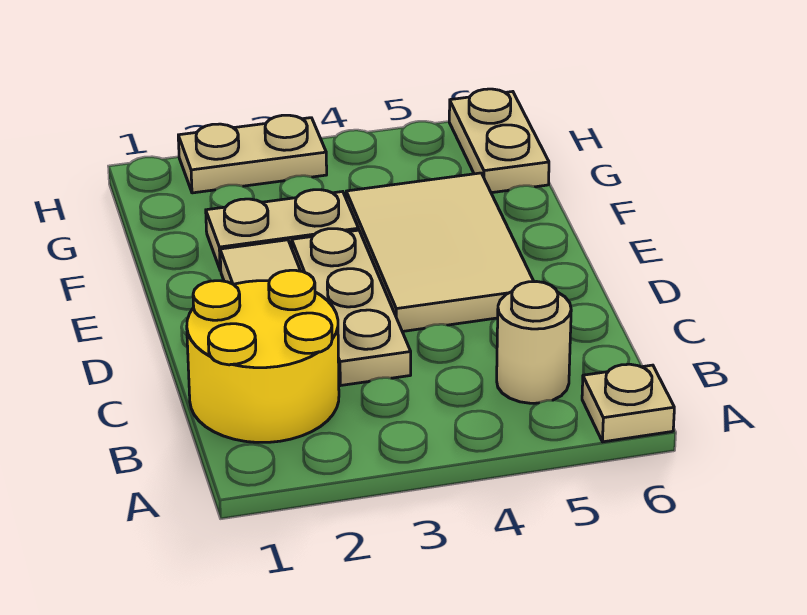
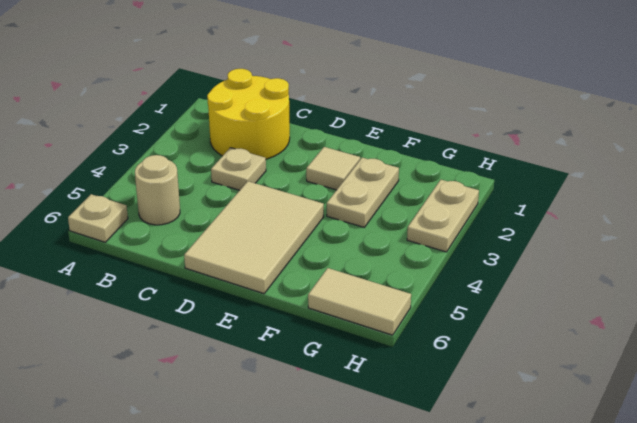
tan plate C3:E3 level 1 -> tan plate C3 level 1
tan tile D4:F5 level 1 -> tan tile D4:E6 level 1
tan plate G6:H6 level 1 -> tan tile G6:H6 level 1

